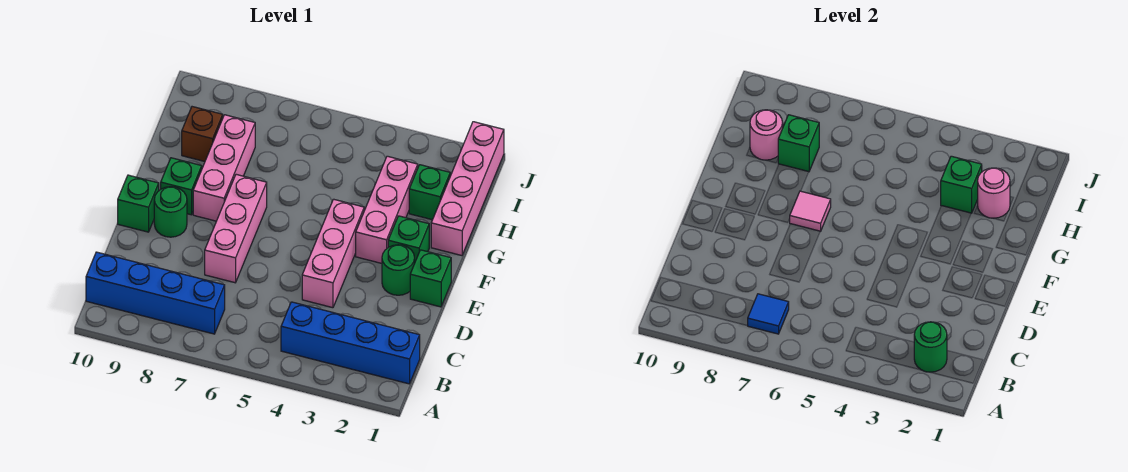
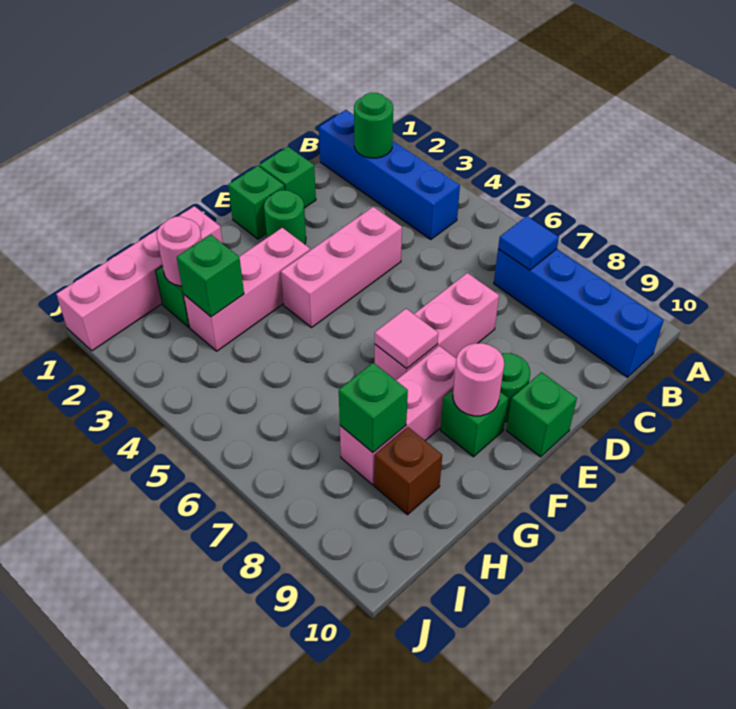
green brick F2 level 1 -> green brick D1 level 1
pink round brick H9 level 2 -> pink round brick F9 level 2

